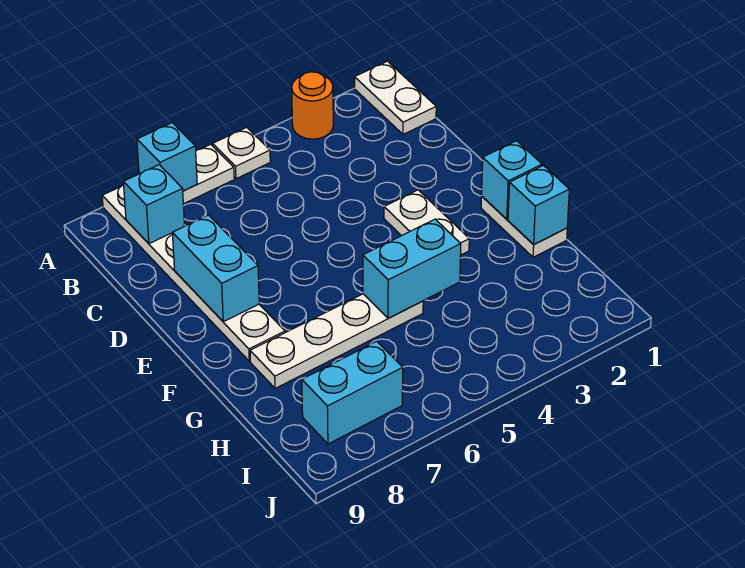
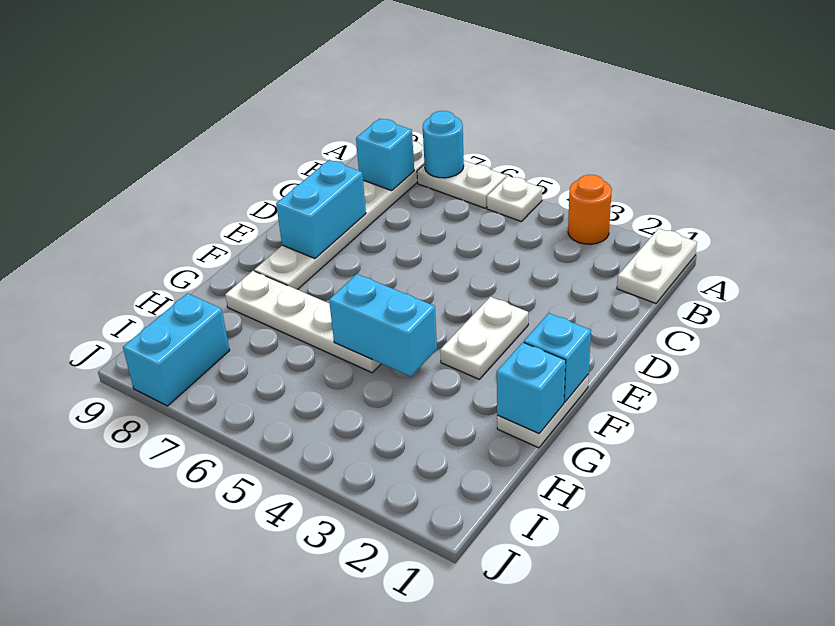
cyan brick A7 level 2 -> cyan round brick A7 level 2
cyan brick I7:I8 level 1 -> cyan brick I8:J8 level 1

